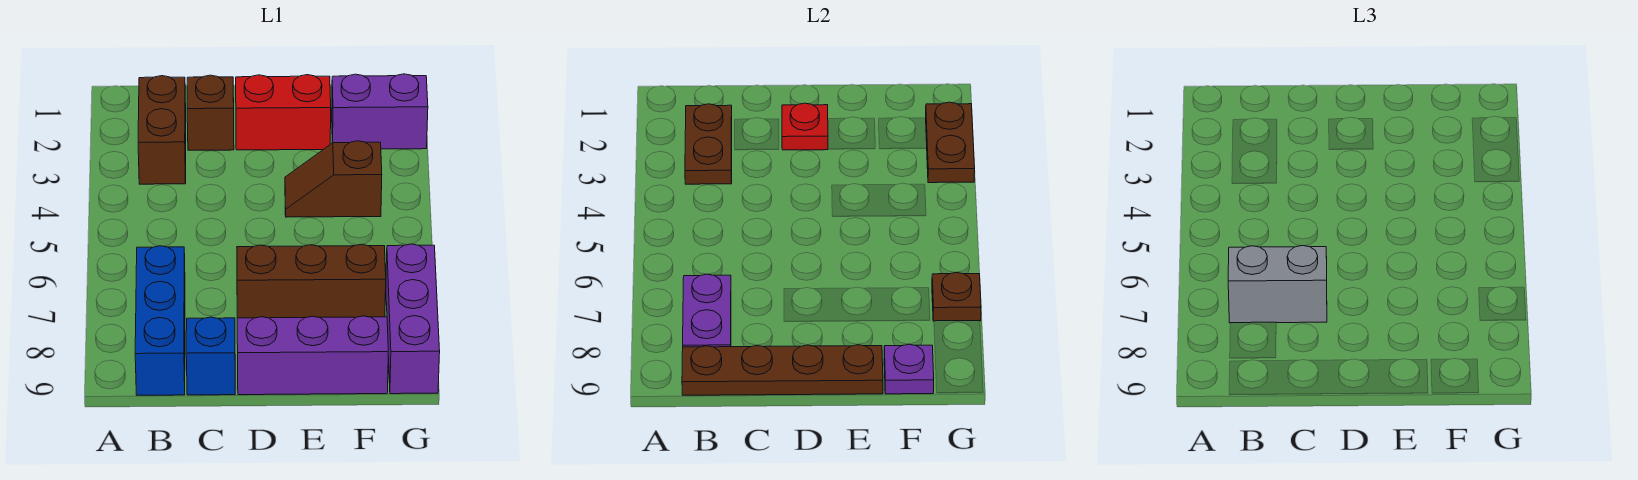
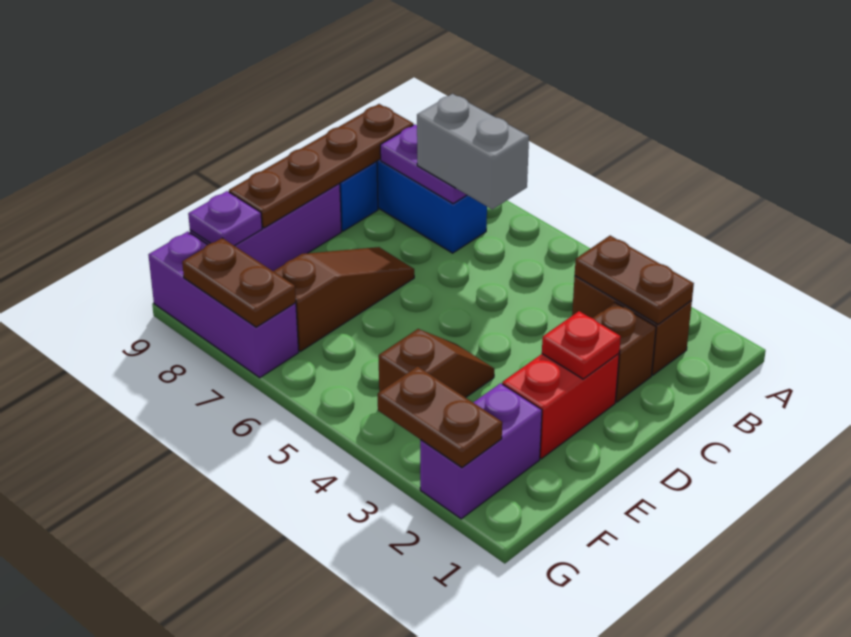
grey brick B7:C7 level 3 -> grey brick B6:B7 level 3
brown brick D7:F7 level 1 -> brown slope D7:F7 level 1 top F
brown plate G7 level 2 -> brown plate G7:G8 level 2

